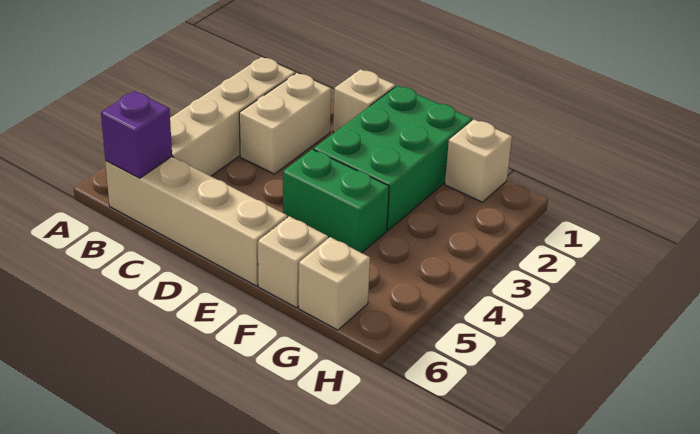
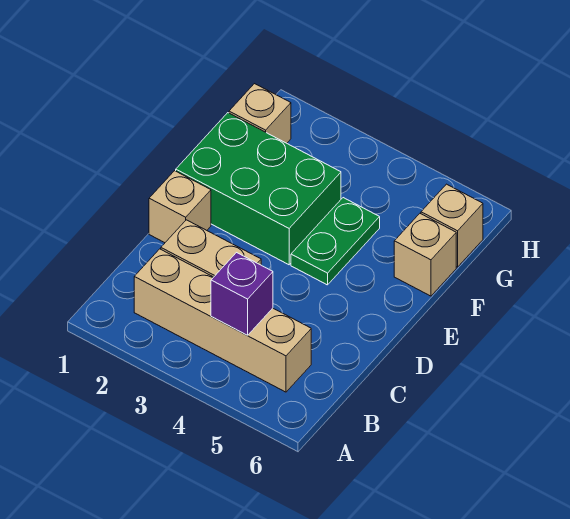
tan brick B6:E6 level 1 -> none
purple brick B6 level 2 -> purple brick B4 level 2
green brick E4:F4 level 1 -> green plate E4:F4 level 1

